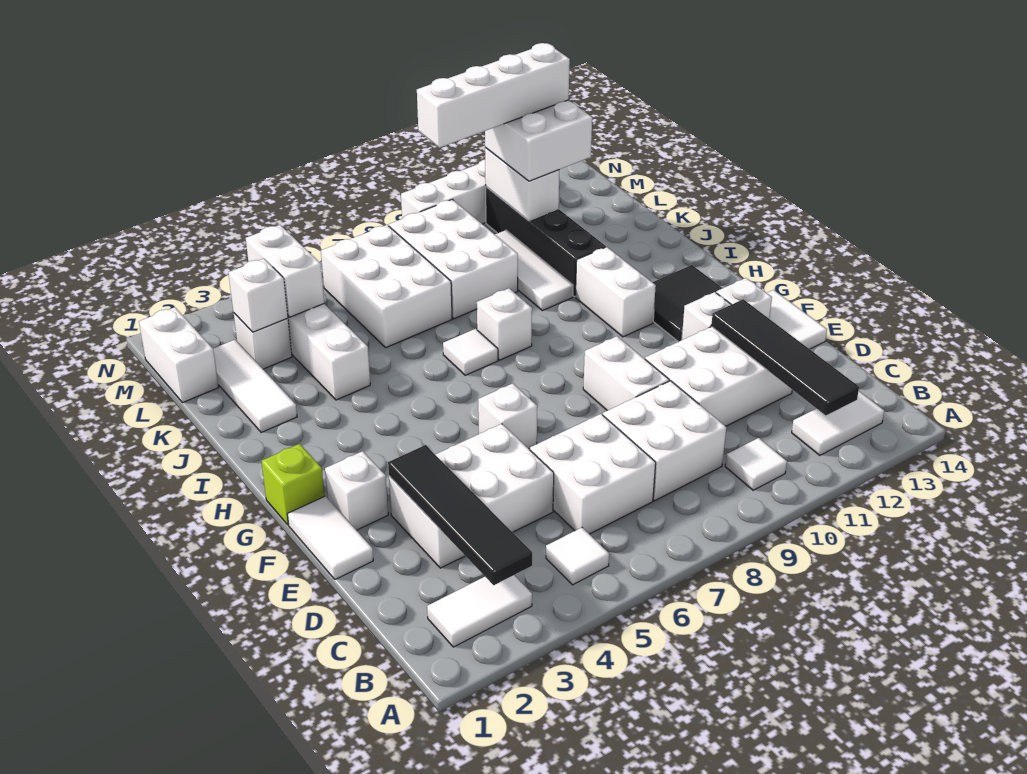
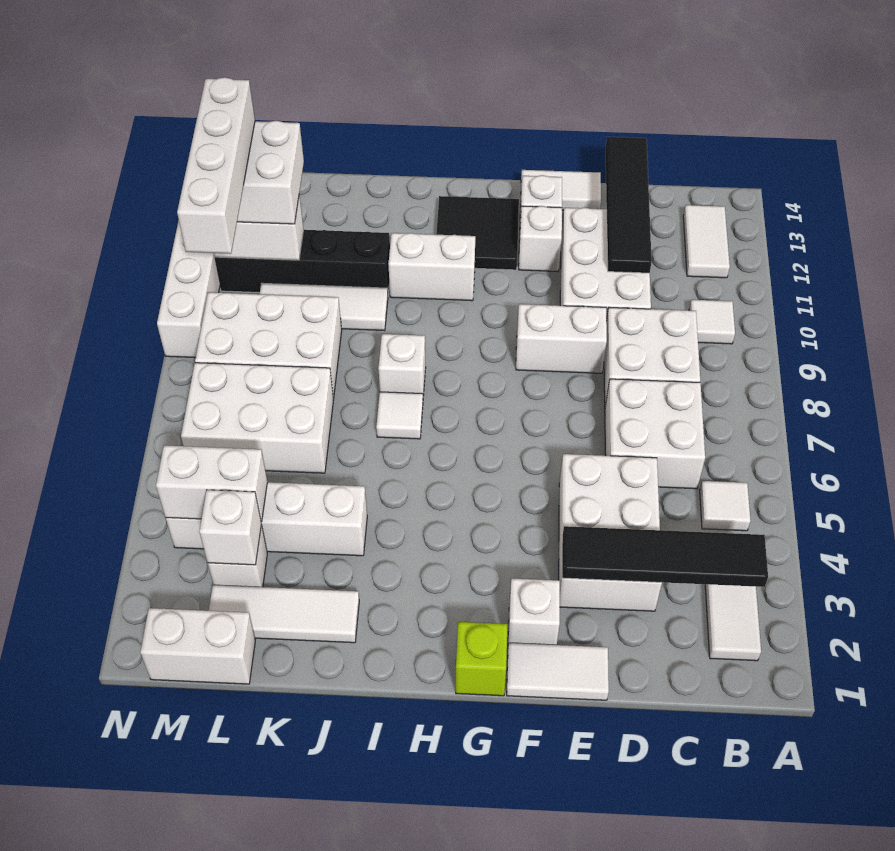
black tile B12:E12 level 2 -> black tile D11:D14 level 2
white brick F6 level 1 -> none

